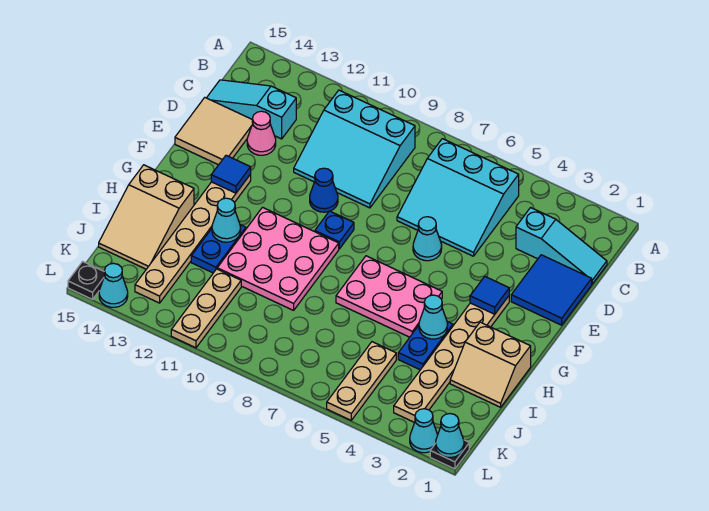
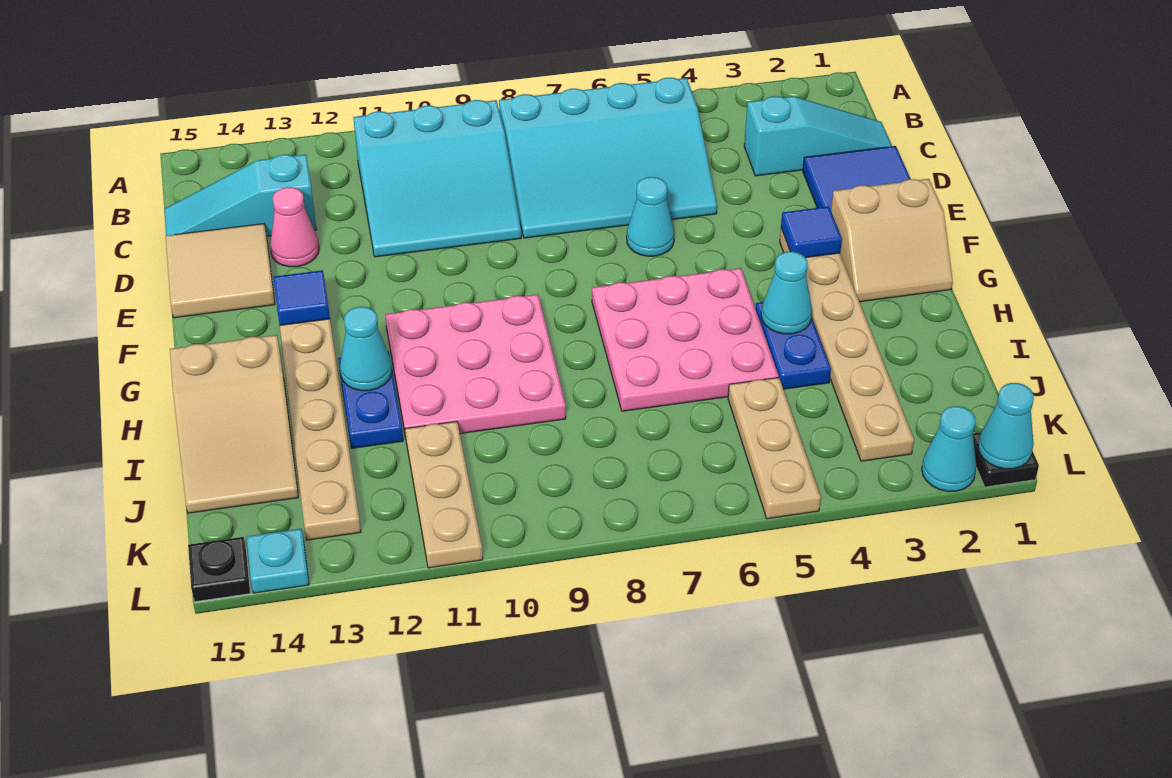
cyan slope B5:D7 level 1 top B -> cyan slope B5:D8 level 1 top B
blue cone E10 level 1 -> none
blue plate F9 level 1 -> none
pink plate G5:H7 level 1 -> pink plate G5:I7 level 1
tan slope H1:I2 level 1 top H -> tan slope F1:G2 level 1 top F
cyan cone L14 level 1 -> cyan plate L14 level 1

